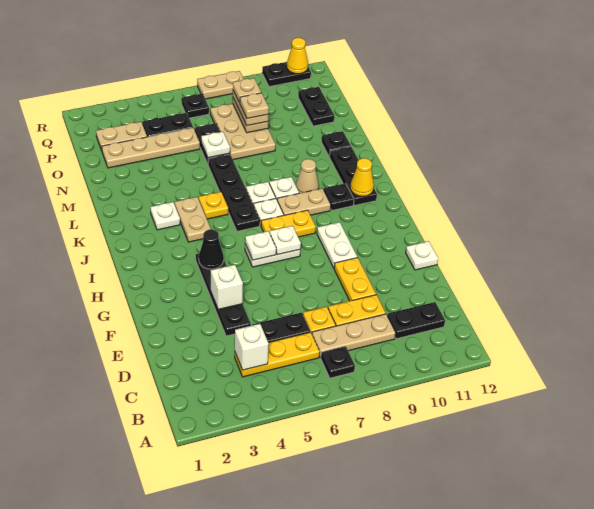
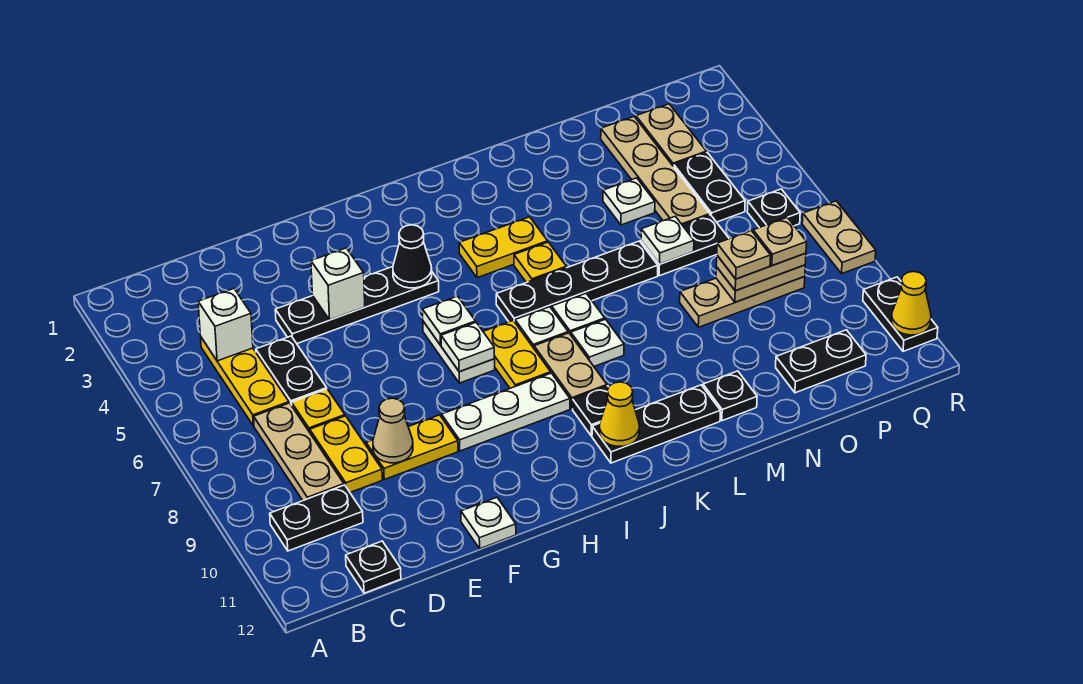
black plate B7 level 1 -> black plate C12 level 1
black plate C10:C11 level 1 -> black plate B10:C10 level 1
white plate G9:H9 level 1 -> white plate G9:I9 level 1
tan plate J4:K4 level 1 -> yellow plate J4:K4 level 1
white plate K3 level 1 -> white plate N4 level 1
tan cone K9 level 1 -> tan cone E9 level 2
tan plate N7:P8 level 1 -> tan plate N8:P8 level 1

